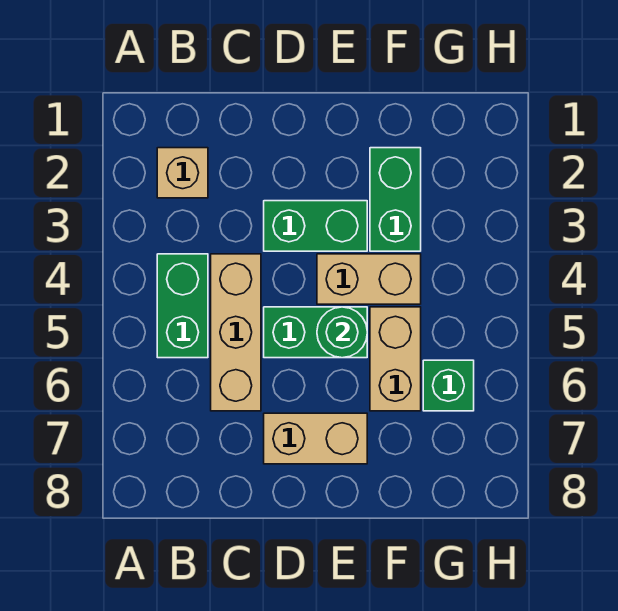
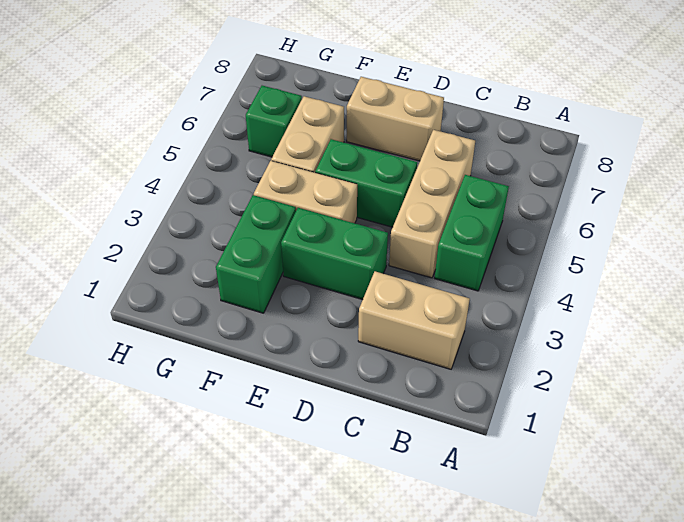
tan brick B2 level 1 -> tan brick B2:C2 level 1
green round brick E5 level 2 -> none

